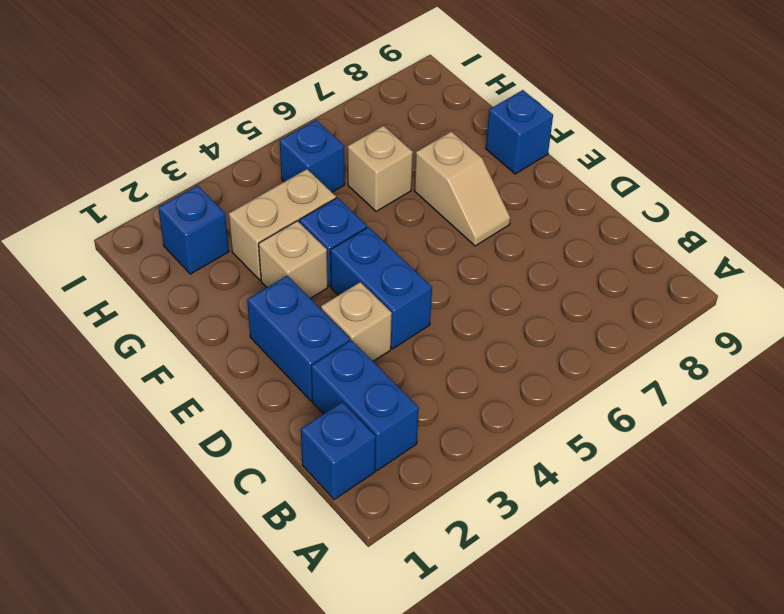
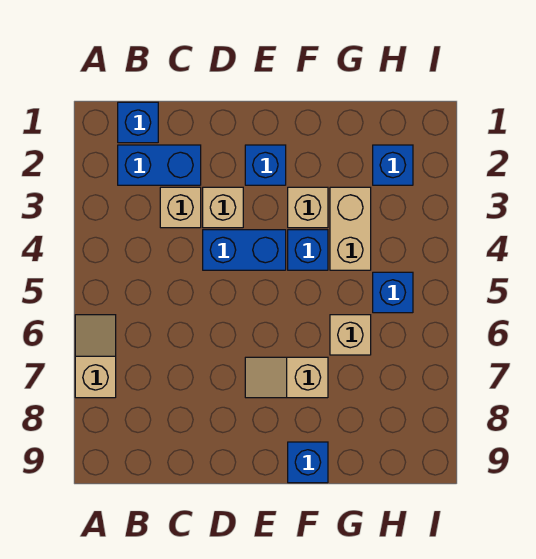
none -> tan slope A6:A7 level 1 top 7
none -> tan brick C3 level 1
blue brick D2:E2 level 1 -> blue brick E2 level 1

